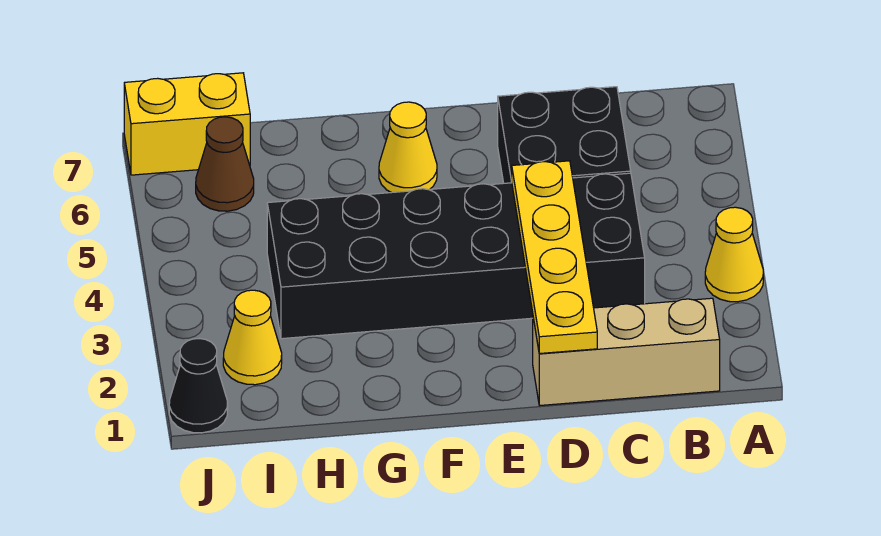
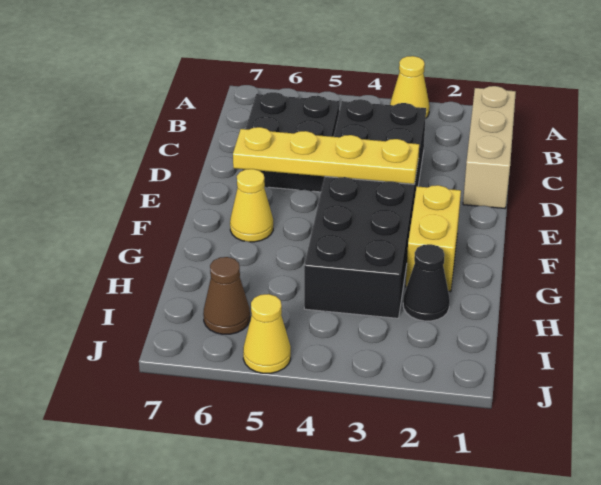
yellow plate D1:D4 level 2 -> yellow plate E3:E6 level 2
yellow cone I2 level 1 -> yellow cone J5 level 1
yellow brick I7:J7 level 1 -> yellow brick F2:G2 level 1
black cone J1 level 1 -> black cone H2 level 1

